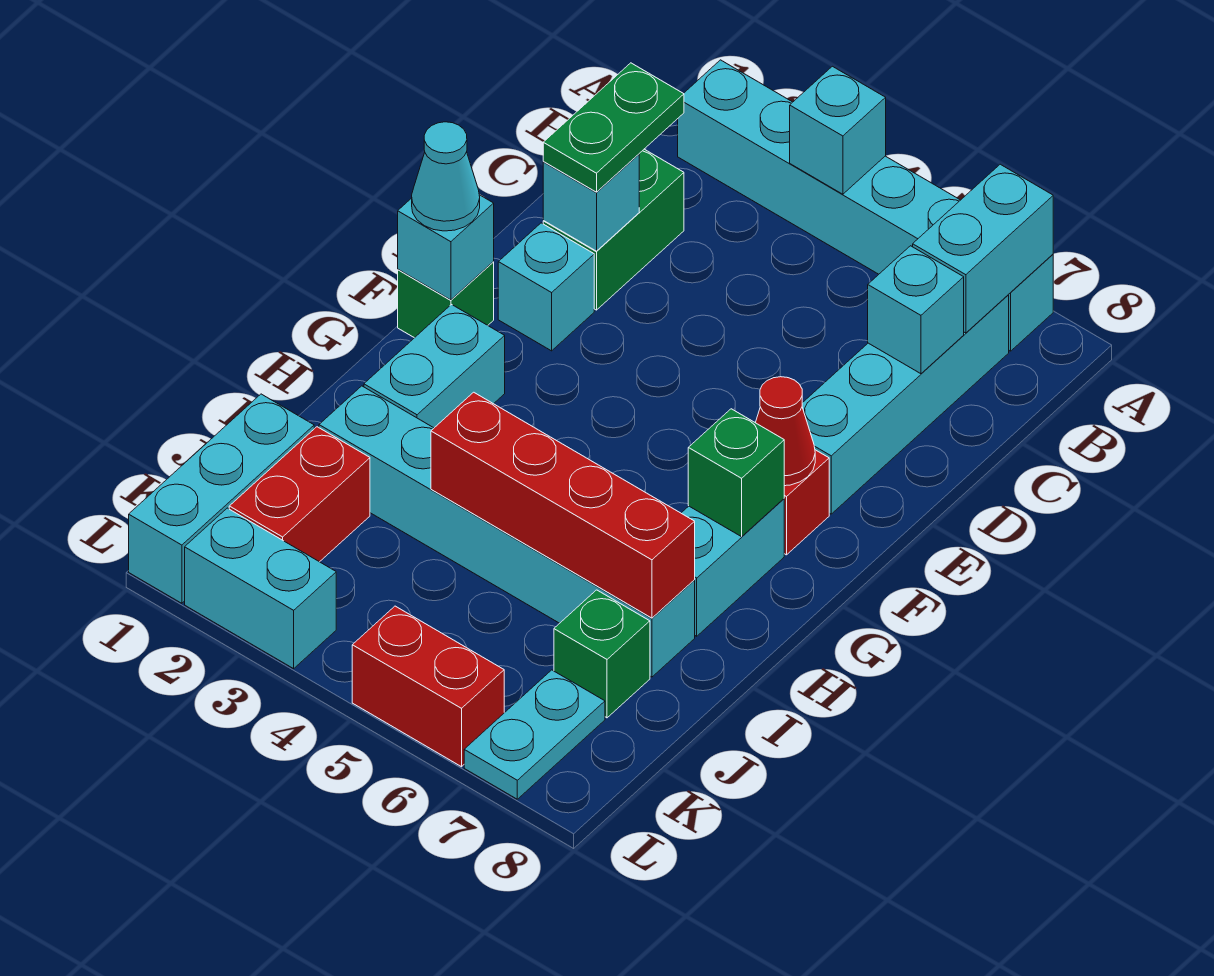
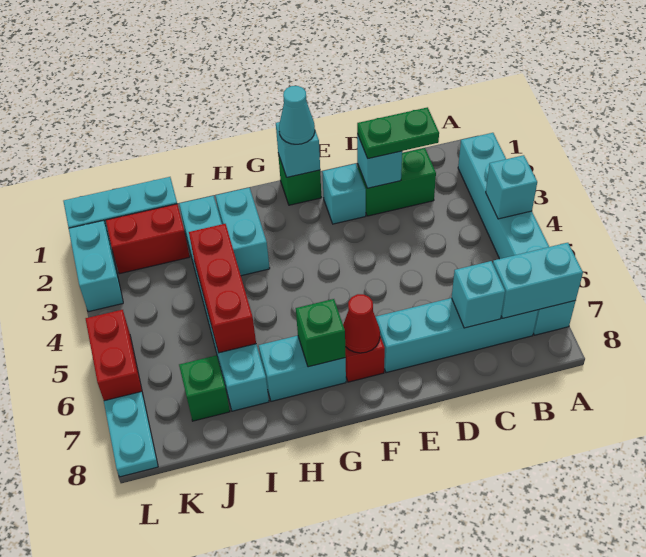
cyan brick G2:H2 level 1 -> cyan brick H2:H3 level 1
red brick I4:I7 level 2 -> red brick I4:I6 level 2
cyan plate K7:L7 level 1 -> cyan plate L7:L8 level 1

